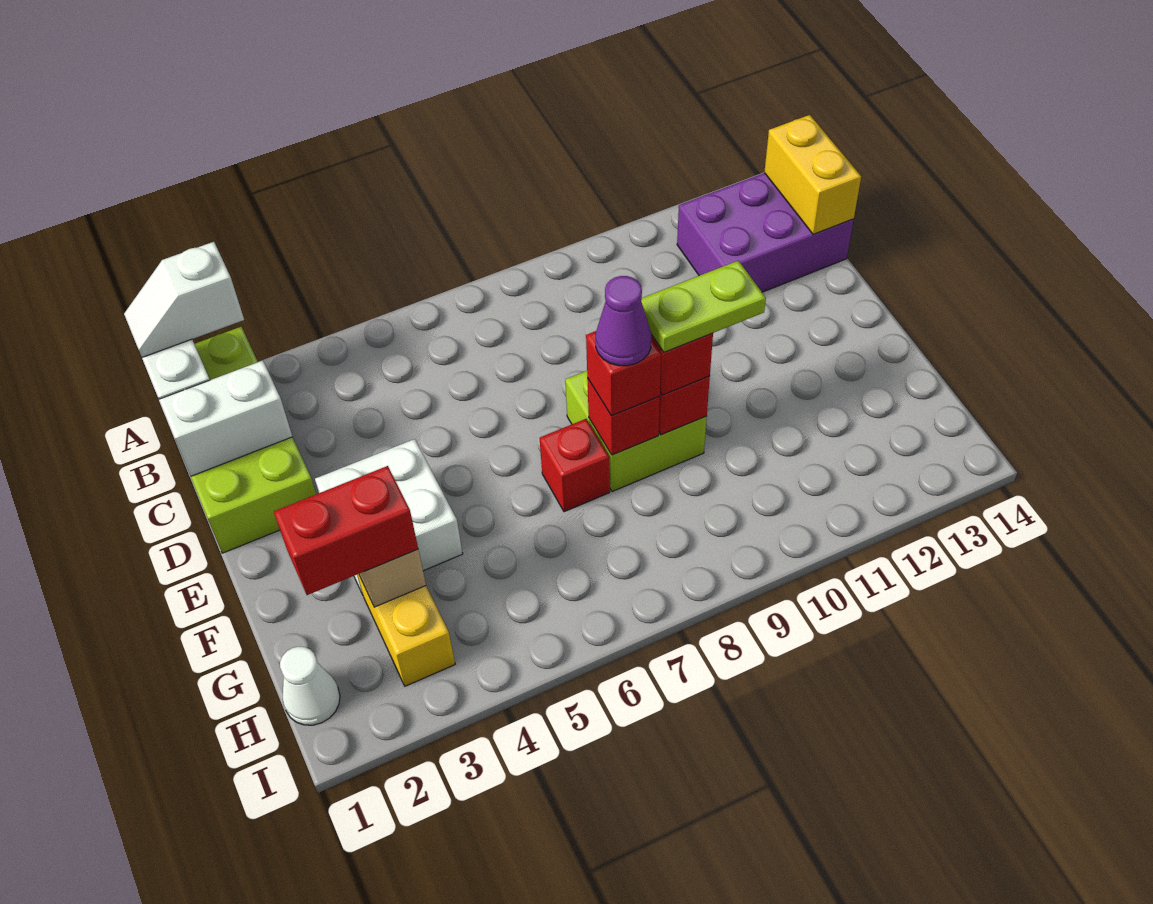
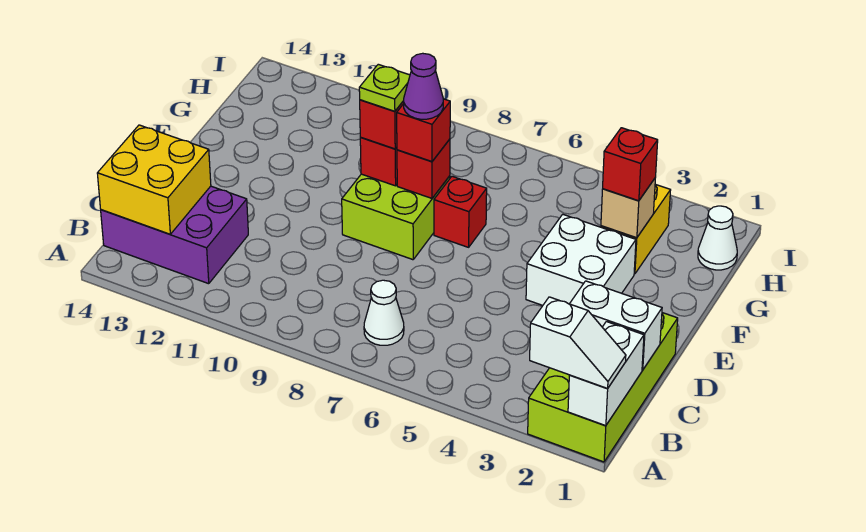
none -> white cone B7 level 1
yellow brick B14:C14 level 2 -> yellow brick B13:C14 level 2
lime plate F9:F10 level 4 -> lime plate F9 level 4
red brick G2:G3 level 3 -> red brick G3 level 3

